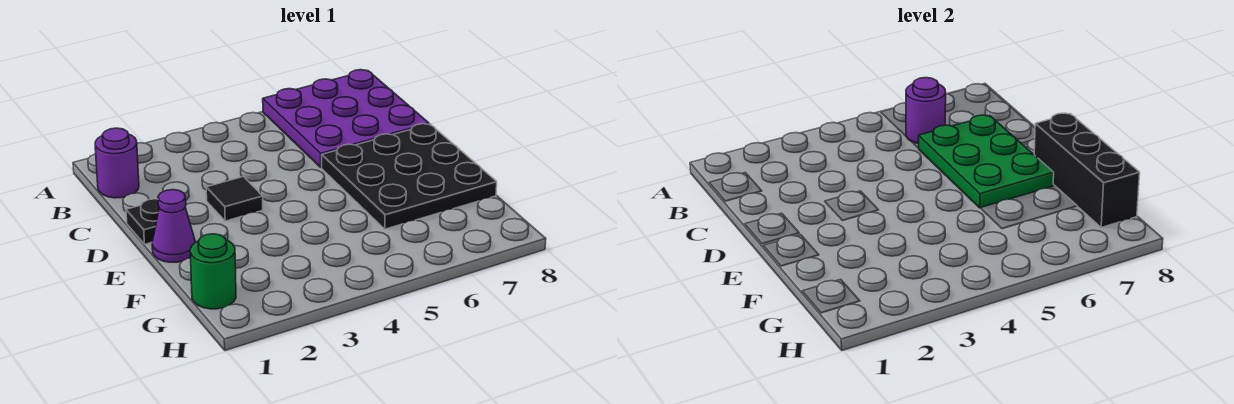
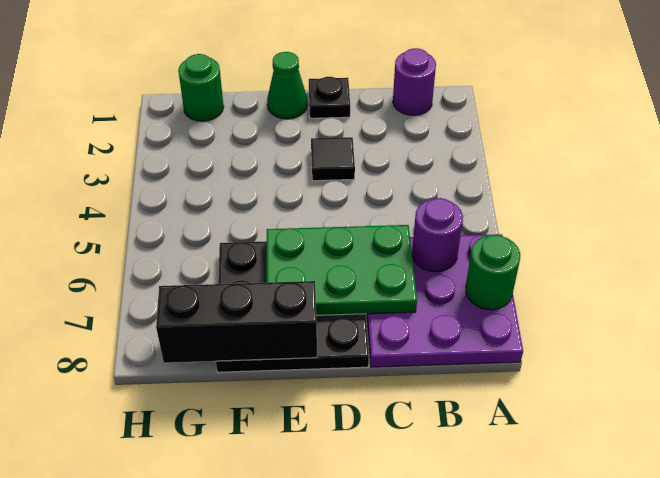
none -> green round brick A7 level 2
purple cone E1 level 1 -> green cone E1 level 1

